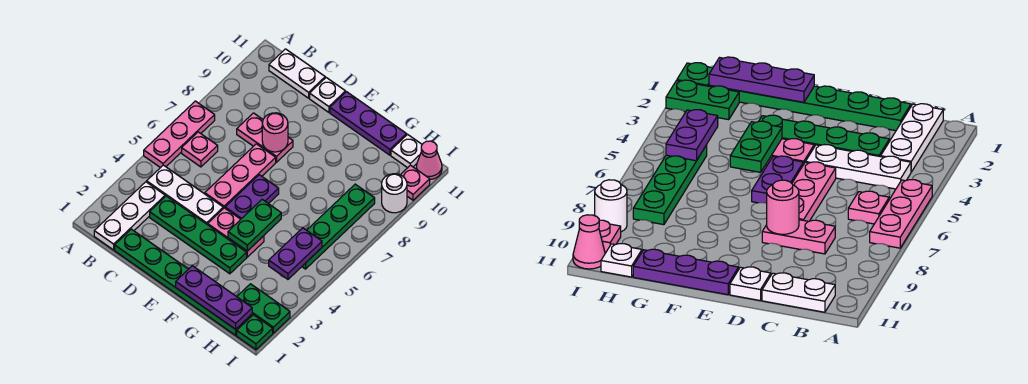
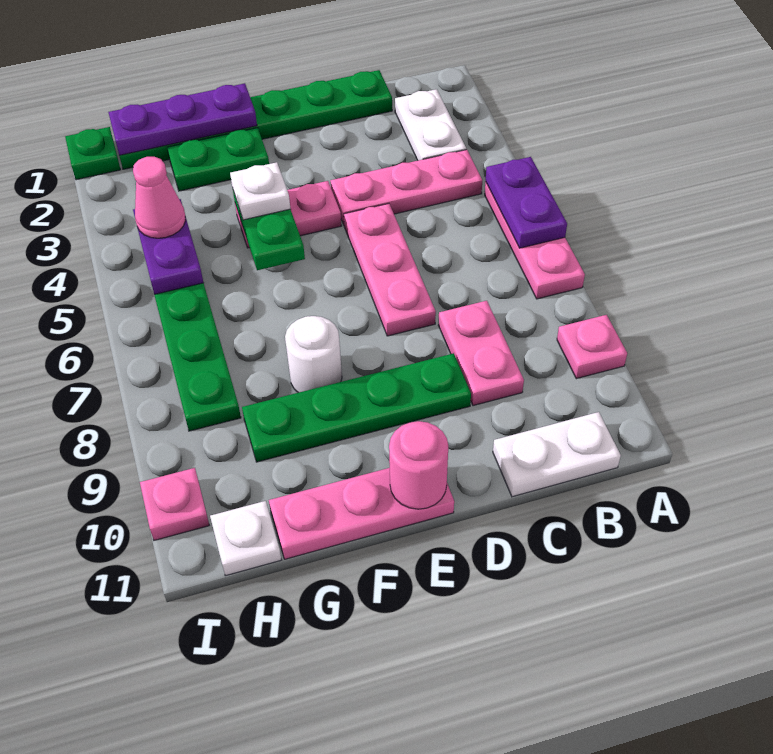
white plate B1:B3 level 1 -> white plate B2:B3 level 1
white plate B4:D4 level 1 -> pink plate B4:D4 level 1
pink plate B6 level 1 -> pink plate A9 level 1
green plate C3:F3 level 1 -> green plate D9:G9 level 1
pink plate C8:D8 level 1 -> pink plate C8:C9 level 1
pink round brick D8 level 2 -> pink round brick E11 level 2
white plate D11 level 1 -> white plate F4 level 3
purple plate E5:E6 level 1 -> purple plate A5:A6 level 2
purple plate E11:G11 level 1 -> pink plate E11:G11 level 1
green plate H2:I2 level 1 -> green plate F2:G2 level 1
white round brick I9 level 1 -> white round brick F8 level 1
pink cone I11 level 1 -> pink cone H4 level 3

